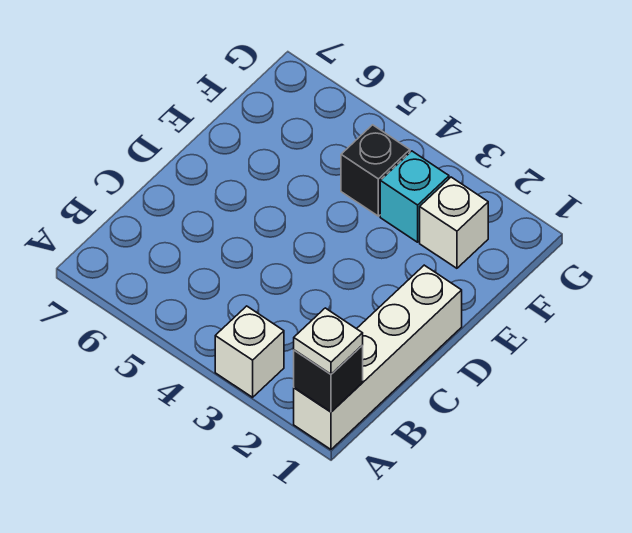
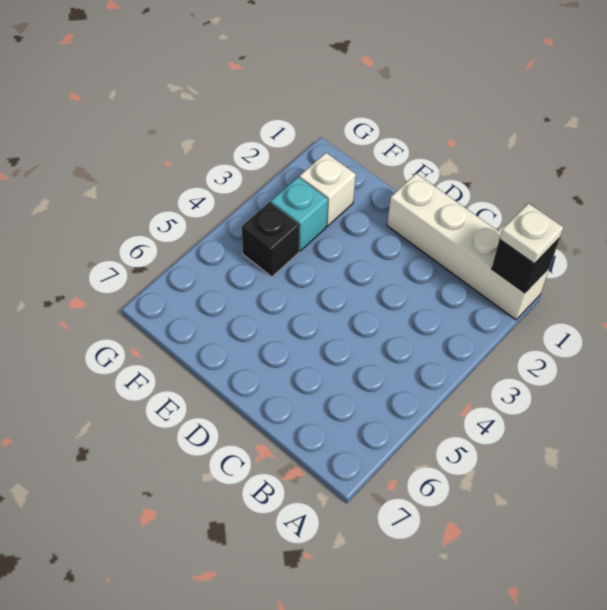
white brick A3 level 1 -> none

